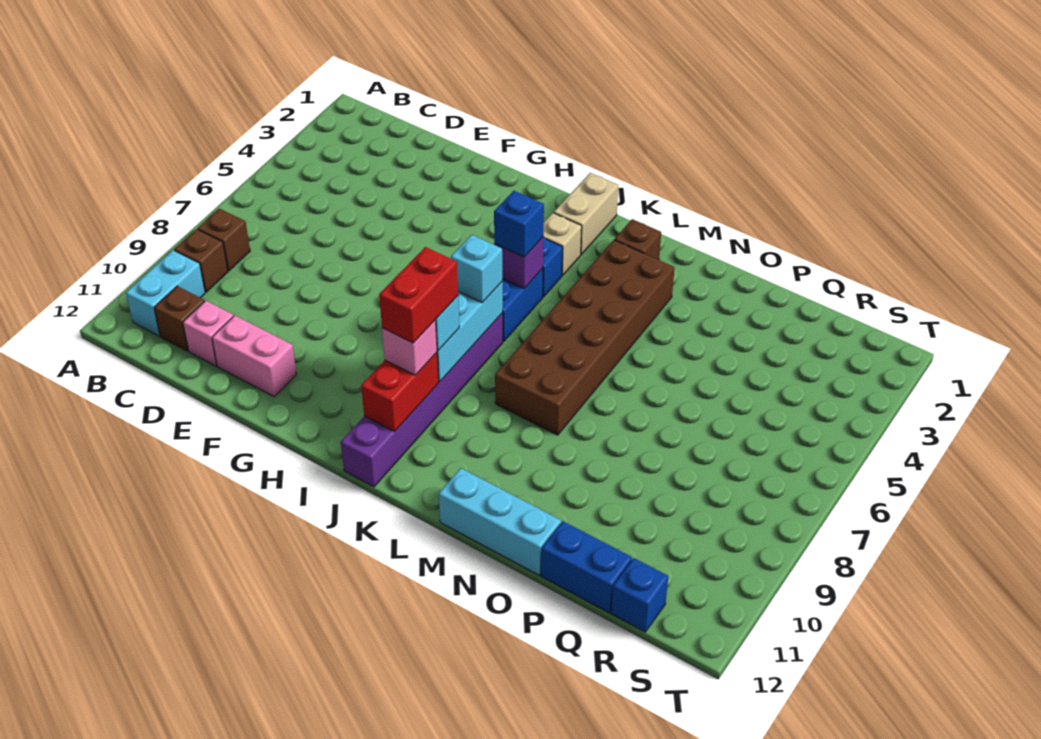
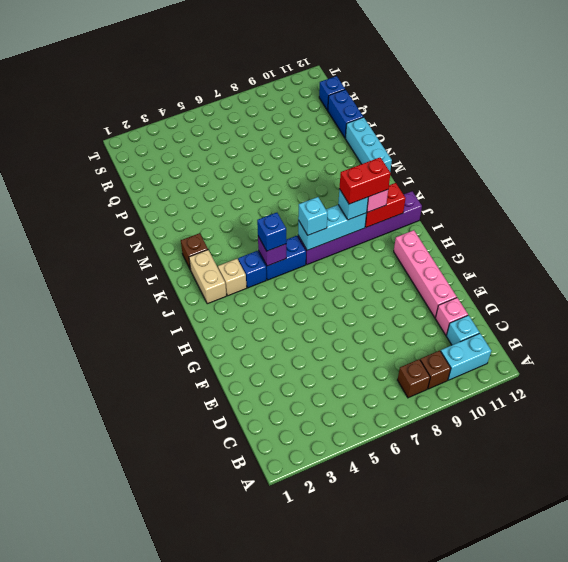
brown brick C11 level 1 -> cyan brick C11 level 1
pink brick E11:F11 level 1 -> pink brick E11:H11 level 1
tan brick J1:J2 level 1 -> tan brick J2:K2 level 1
brown brick L3:M8 level 1 -> none

